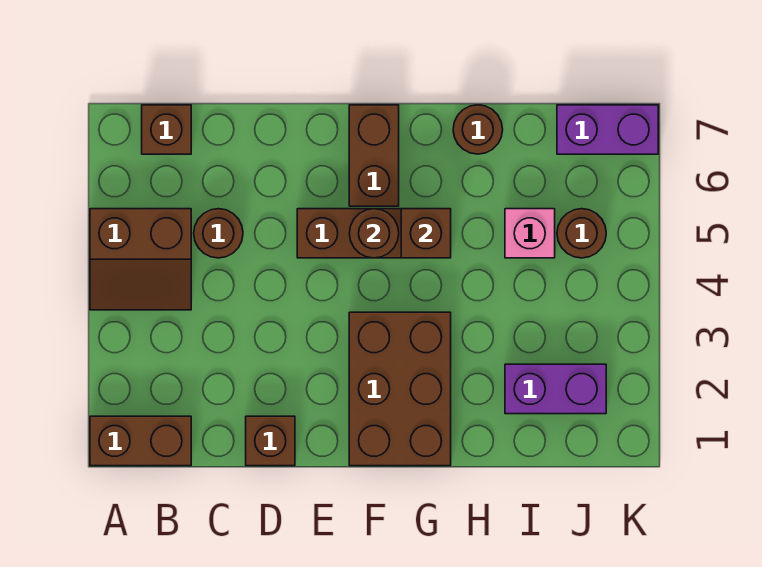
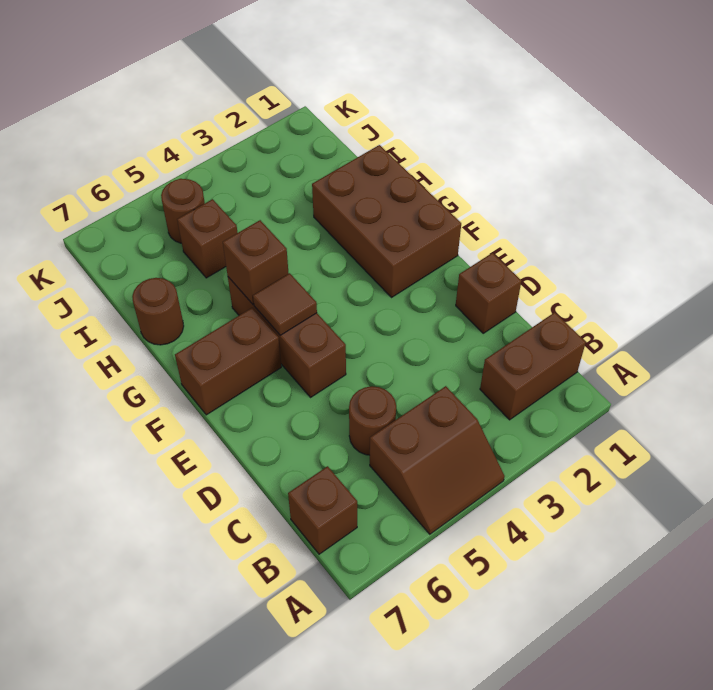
brown brick A1:B1 level 1 -> brown brick B1:B2 level 1
brown slope A4:B5 level 1 top 5 -> brown slope A4:B5 level 1 top B
brown brick F1:G3 level 1 -> brown brick F1:H2 level 1
brown round brick F5 level 2 -> brown tile F5 level 2
purple brick I2:J2 level 1 -> none
pink brick I5 level 1 -> brown brick I5 level 1
purple brick J7:K7 level 1 -> none

